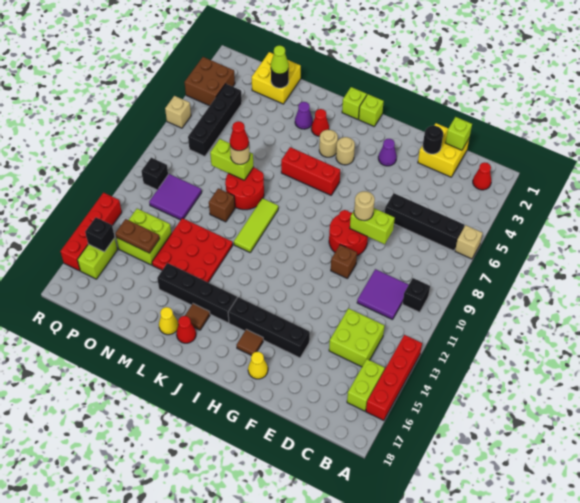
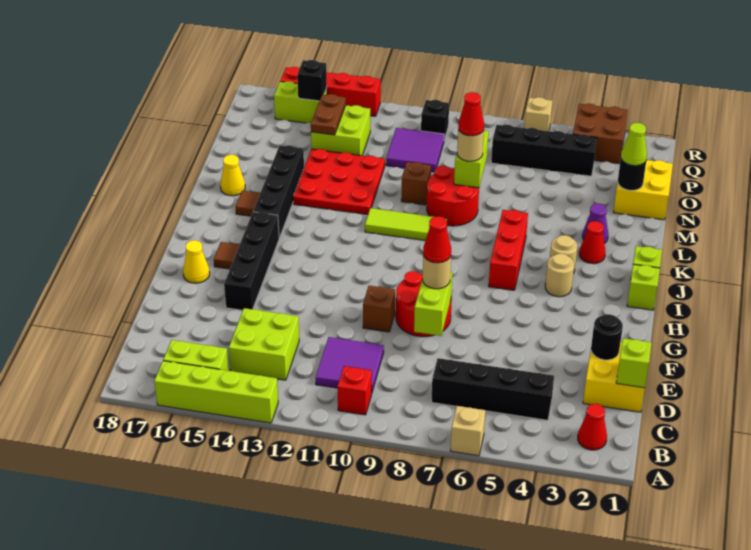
red brick A13:A16 level 1 -> lime brick A13:A16 level 1
black brick B6:E6 level 1 -> black brick C4:C7 level 1
black brick B10 level 1 -> red brick B10 level 1
purple cone G3 level 1 -> none
red cone K17 level 1 -> red cone F8 level 4

